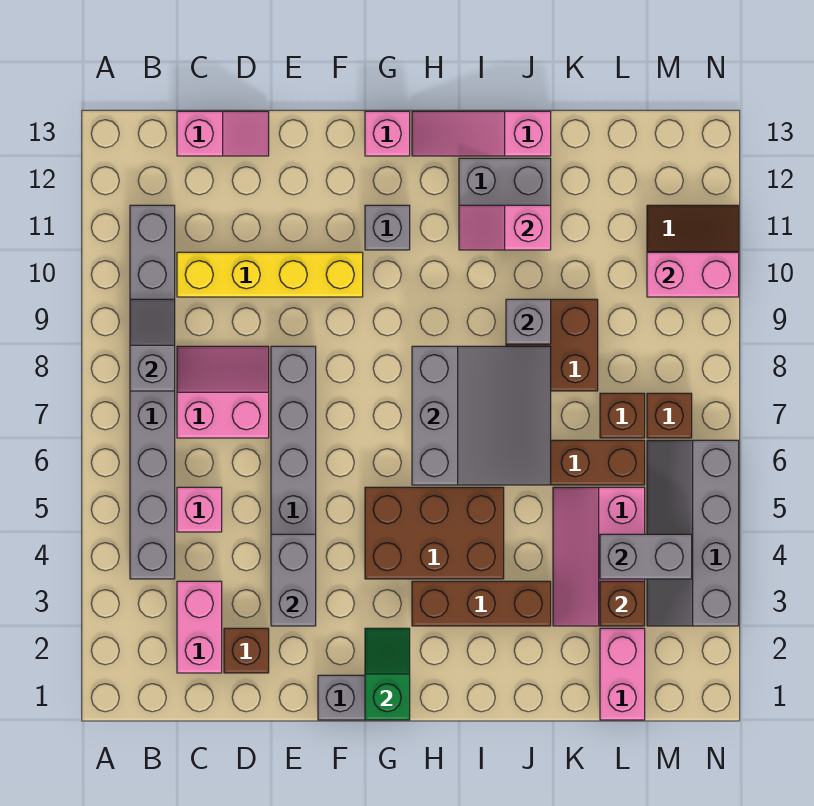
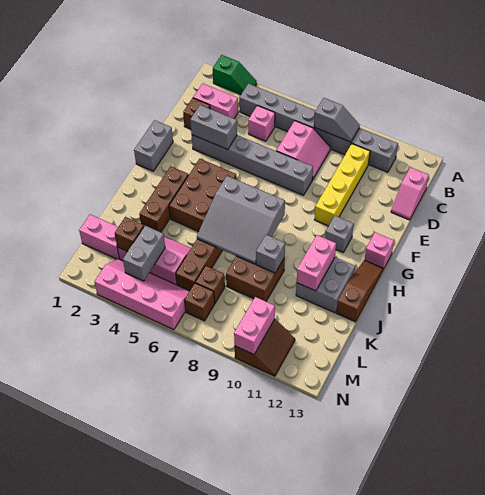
green slope G1:G2 level 2 top 1 -> green slope A2:A3 level 1 top 2
pink slope H13:J13 level 1 top J -> brown slope H13:J13 level 1 top J
pink slope I11:J11 level 2 top J -> pink brick I11:J11 level 2
grey slope M3:N6 level 1 top N -> pink slope M3:N6 level 1 top N

